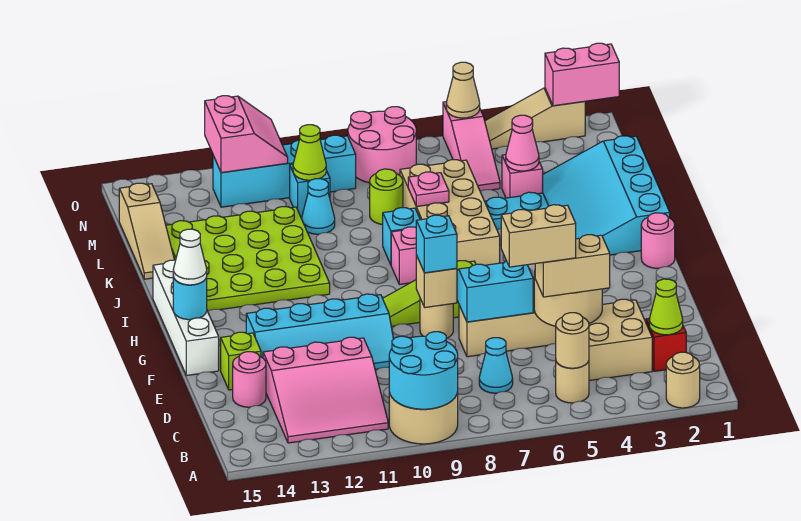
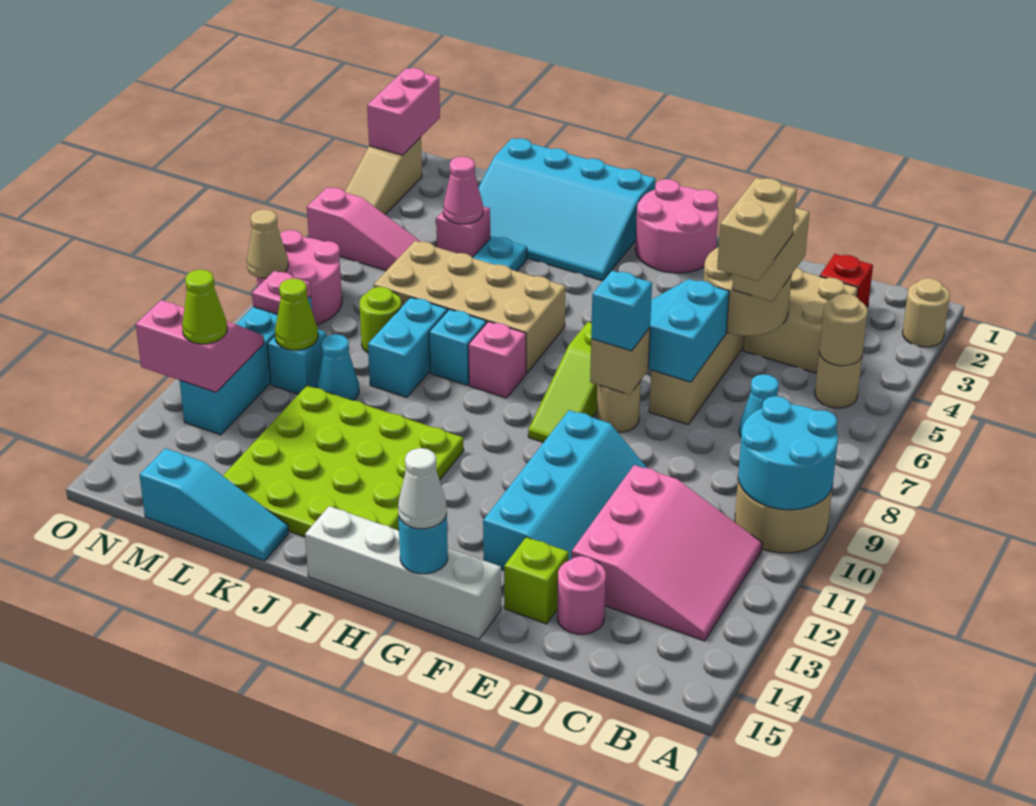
lime cone C2 level 2 -> lime cone N12 level 3
pink round brick H1 level 1 -> pink round brick G1:H2 level 1
pink plate K7 level 2 -> pink plate N9 level 2
none -> cyan brick K8:K9 level 1
tan slope K15:M15 level 1 top M -> cyan slope K15:M15 level 1 top M
tan cone O5 level 2 -> tan cone O8 level 2

